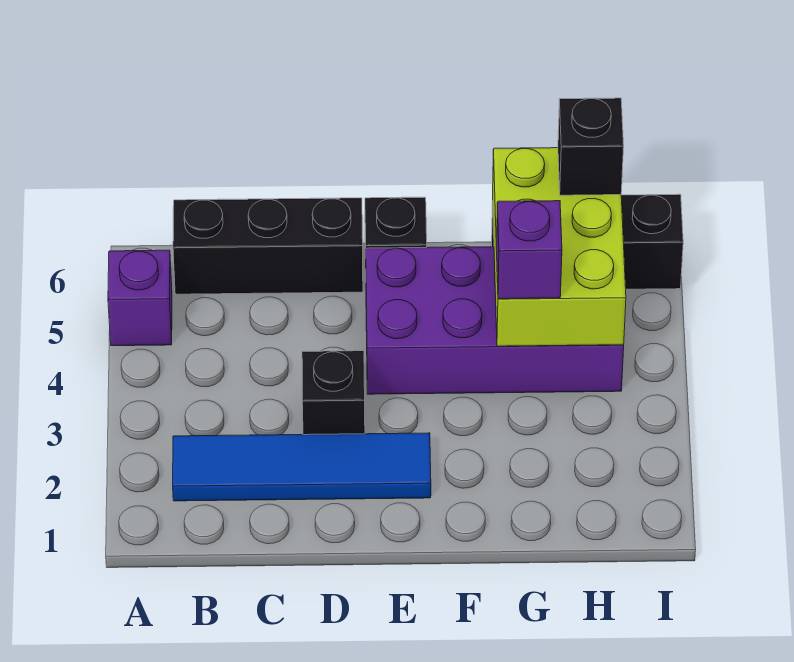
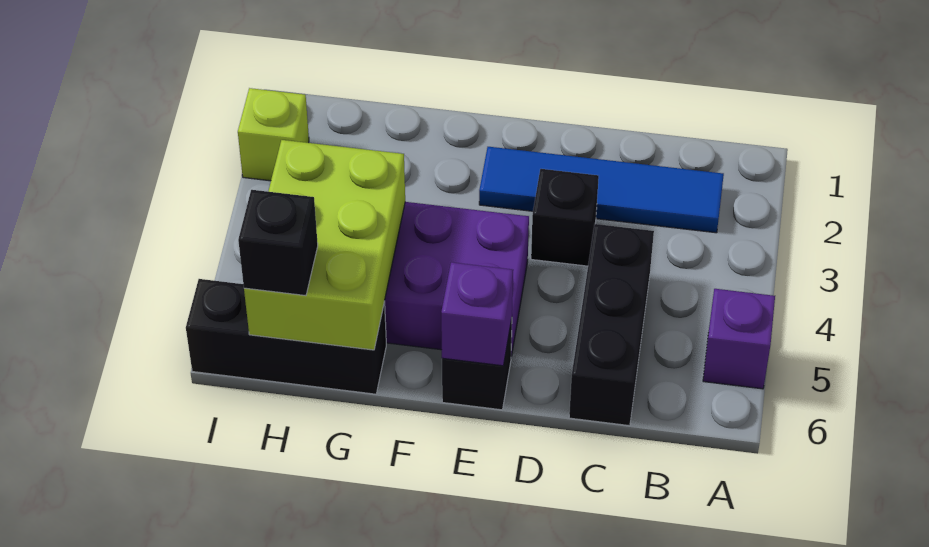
black brick B6:D6 level 1 -> black brick C4:C6 level 1
purple brick G4 level 3 -> purple brick E6 level 2
none -> lime brick I2 level 1

